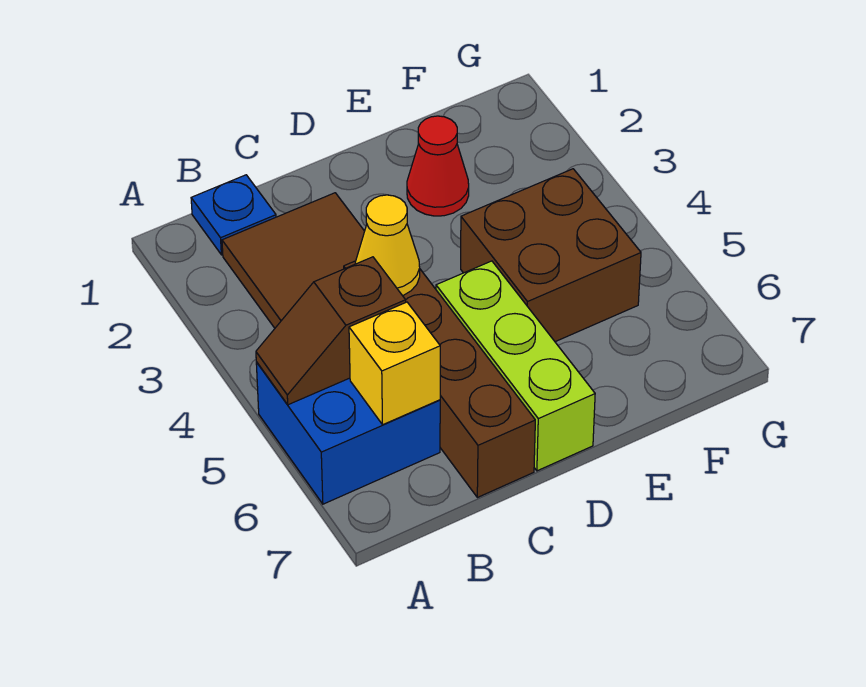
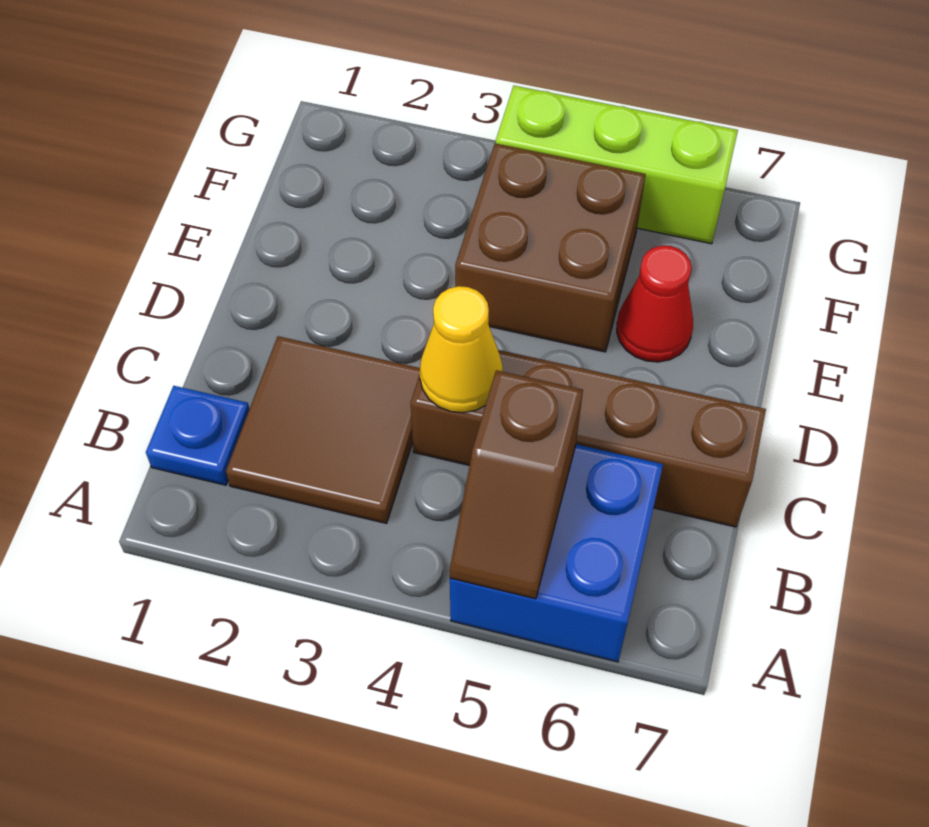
yellow brick B6 level 2 -> none
lime brick D5:D7 level 1 -> lime brick G4:G6 level 1
red cone E2 level 1 -> red cone E6 level 1

